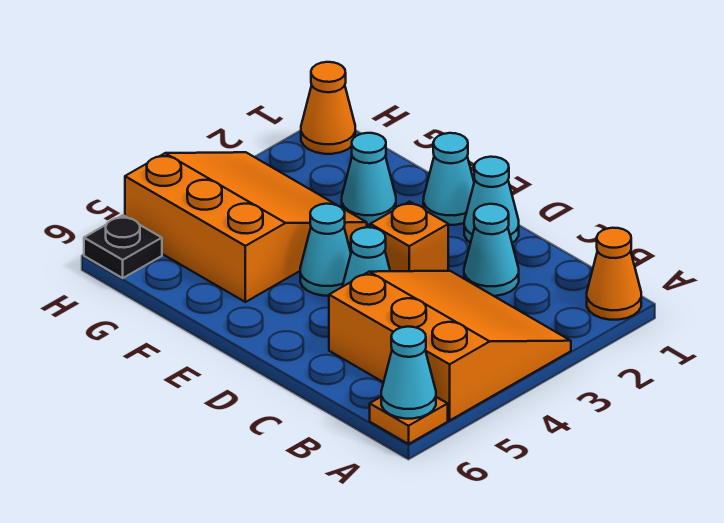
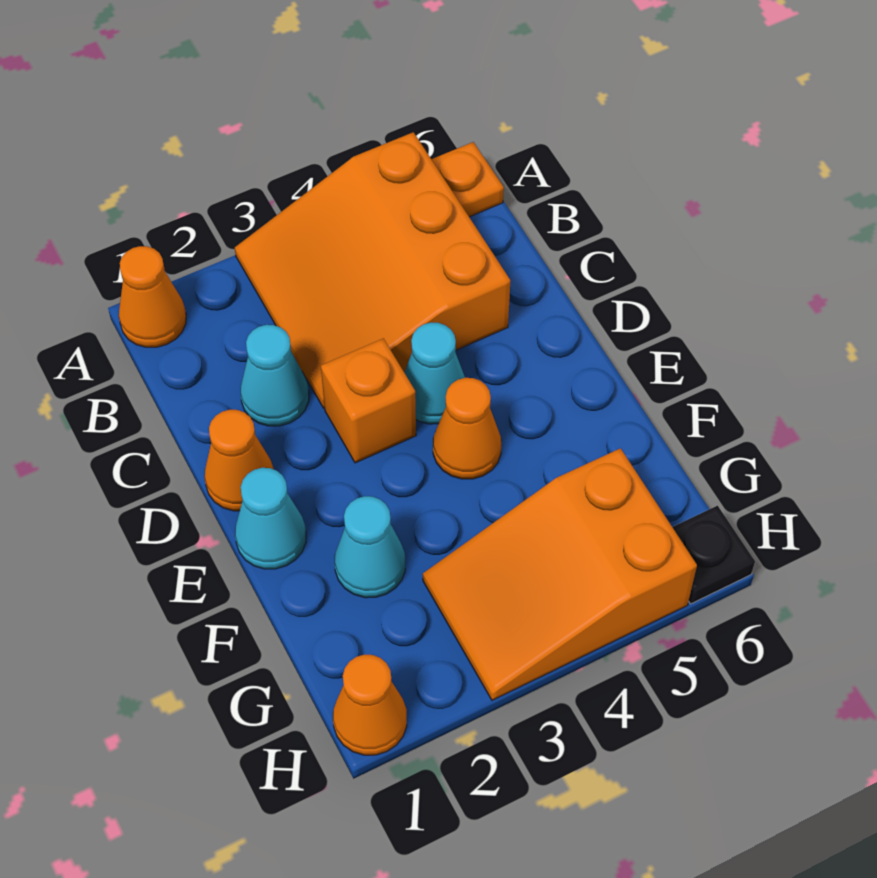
cyan cone A6 level 2 -> none
cyan cone D1 level 1 -> orange cone D1 level 1
cyan cone E4 level 1 -> orange cone E4 level 1
orange slope F3:H5 level 1 top 5 -> orange slope G3:H5 level 1 top 5

